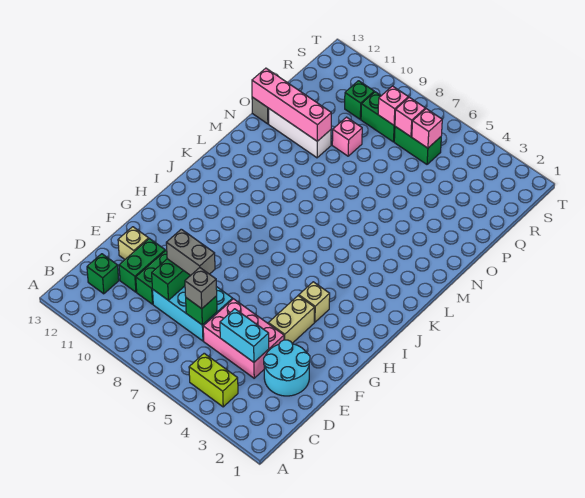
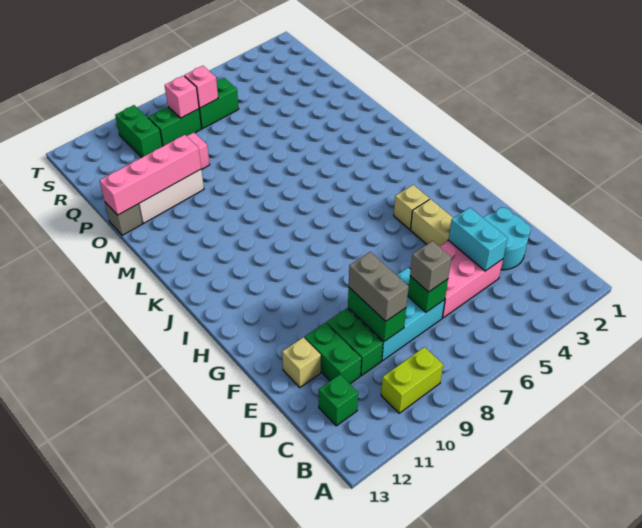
lime brick B4:B5 level 1 -> lime brick B9:B10 level 1
cyan brick D4:D5 level 2 -> cyan brick D4:E4 level 2
grey brick E8:E9 level 3 -> grey brick D9:E9 level 3
pink brick R6 level 2 -> none
green brick R10 level 1 -> green brick R10:S10 level 1

